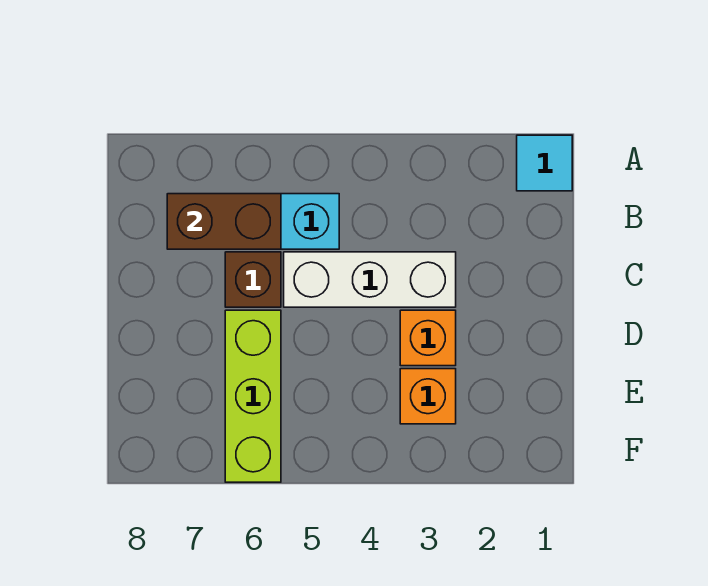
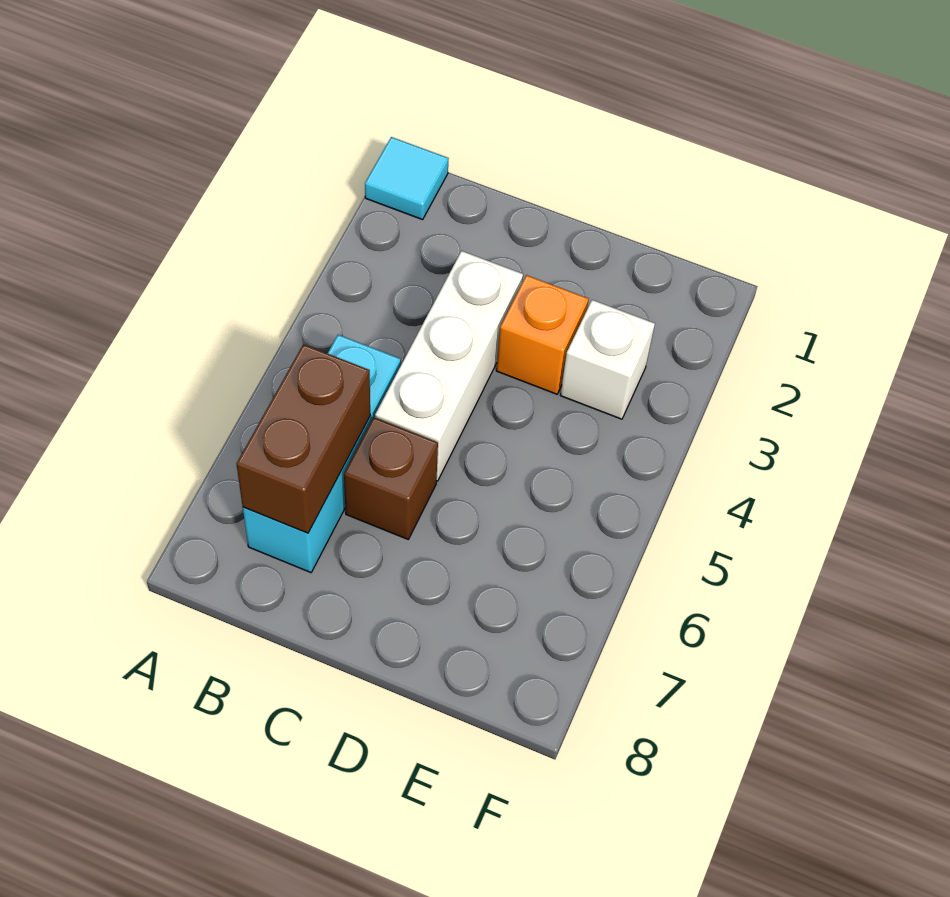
lime brick D6:F6 level 1 -> none
orange brick E3 level 1 -> white brick E3 level 1

